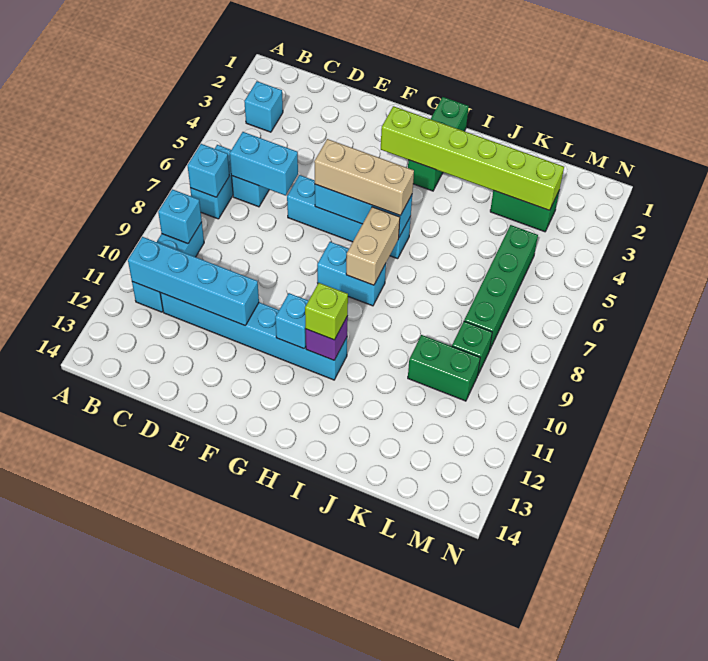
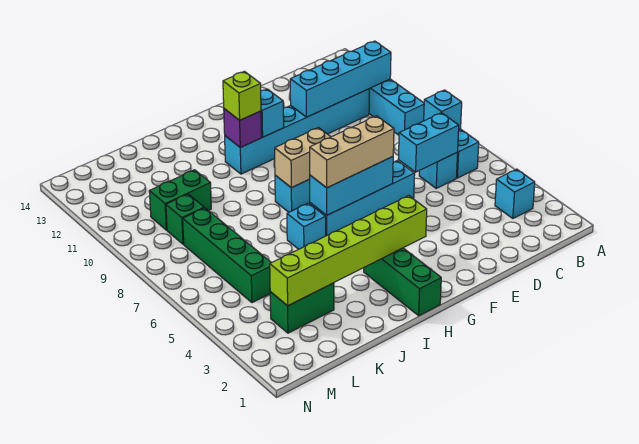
cyan brick B9 level 2 -> cyan brick I6 level 1
tan brick H7:H8 level 2 -> tan brick G8:H8 level 2

